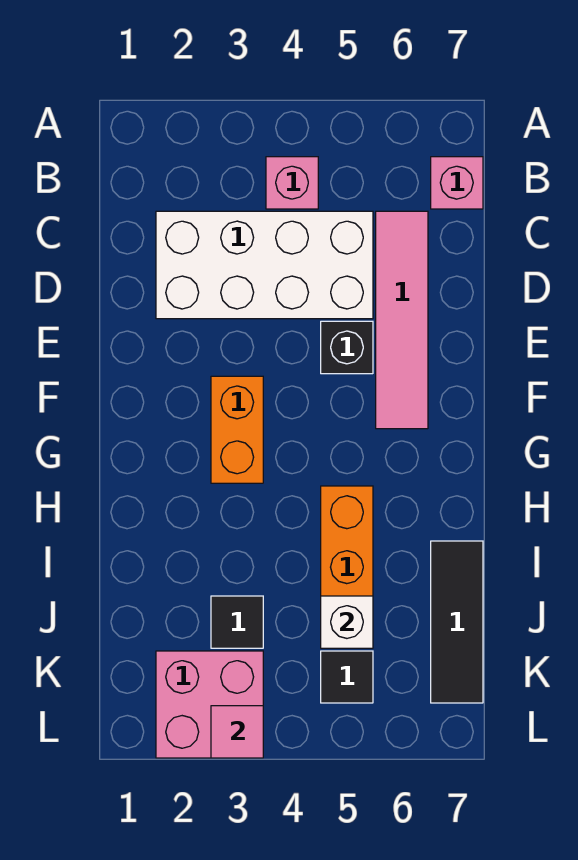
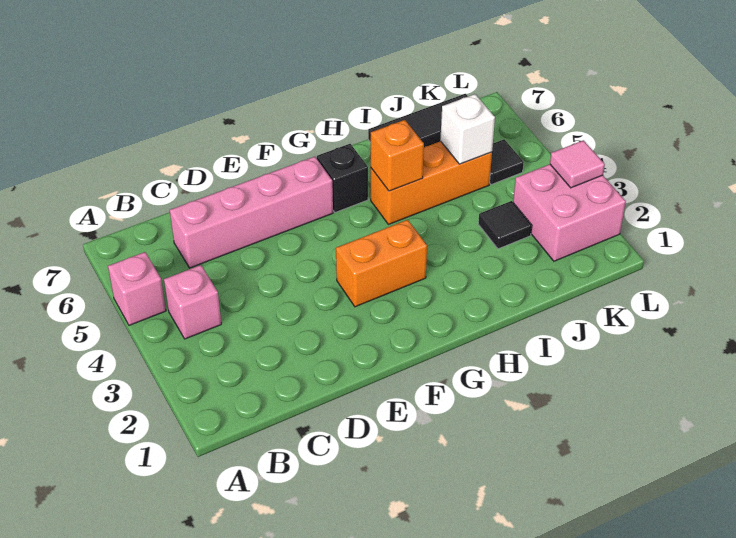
pink brick B7 level 1 -> pink brick A5 level 1
white brick C2:D5 level 1 -> none
pink tile C6:F6 level 1 -> pink brick C6:F6 level 1
black brick E5 level 1 -> black brick G6 level 1
none -> orange brick H5 level 2

